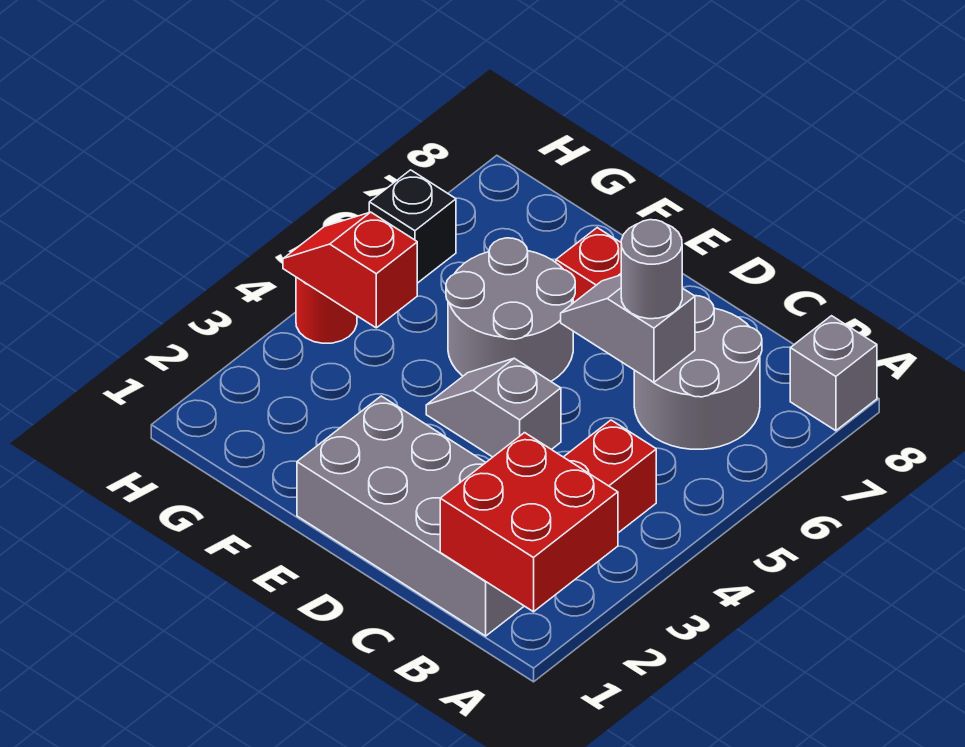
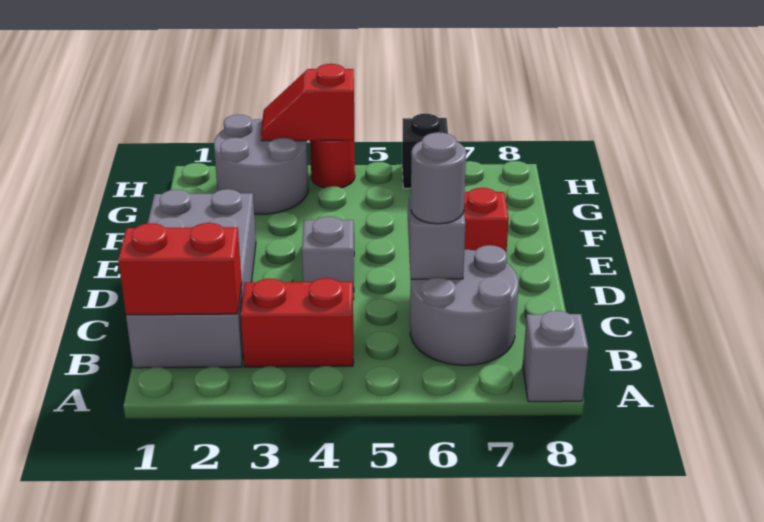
red brick A1:B2 level 2 -> red brick B1:B2 level 2
grey round brick E5:F6 level 1 -> grey round brick G2:H3 level 1
red slope G4:H4 level 2 top G -> red slope H3:H4 level 2 top 4

